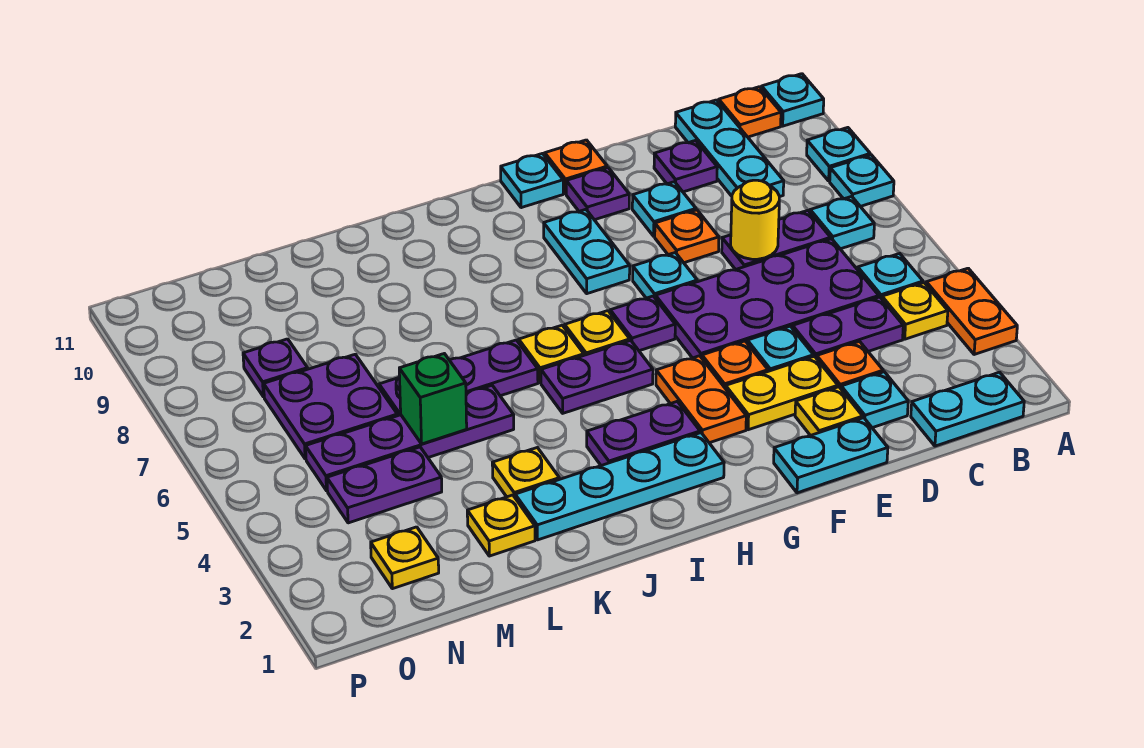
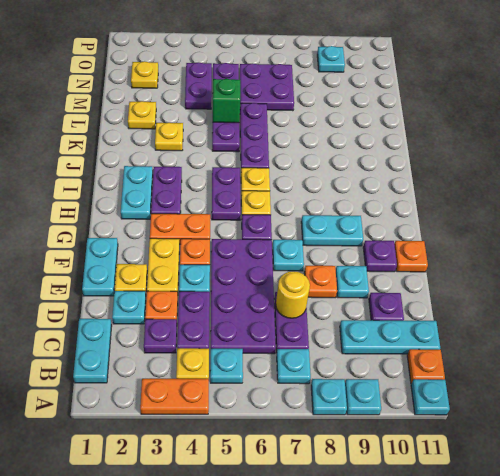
cyan plate G11 level 1 -> cyan plate O9 level 1
cyan plate H2:K2 level 1 -> cyan plate H2:I2 level 1
purple plate N8 level 1 -> purple plate C3 level 1

